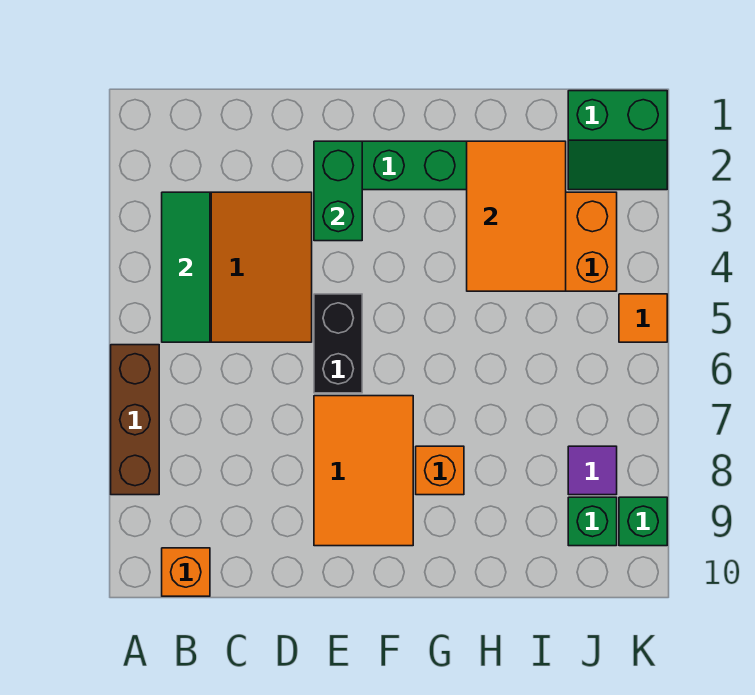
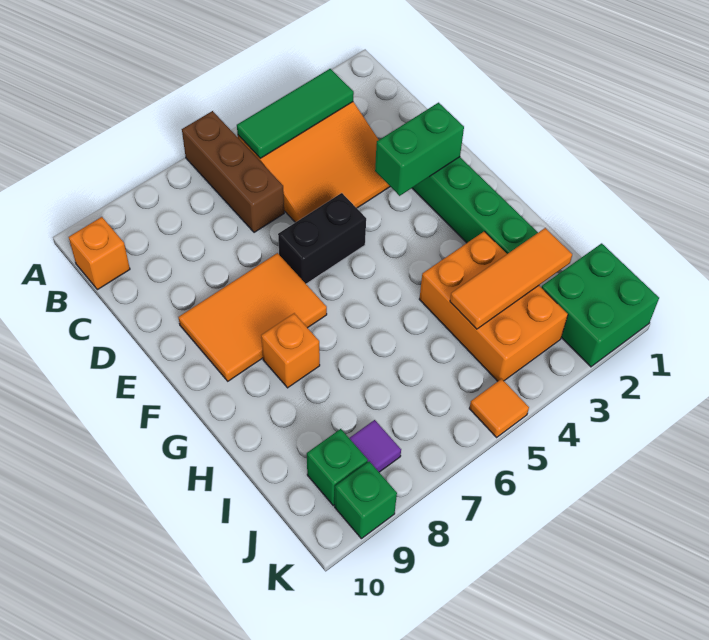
brown brick A6:A8 level 1 -> brown brick A6:C6 level 1
orange tile H2:I4 level 2 -> orange tile I2:I4 level 2
green slope J1:K2 level 1 top 1 -> green brick J1:K2 level 1

